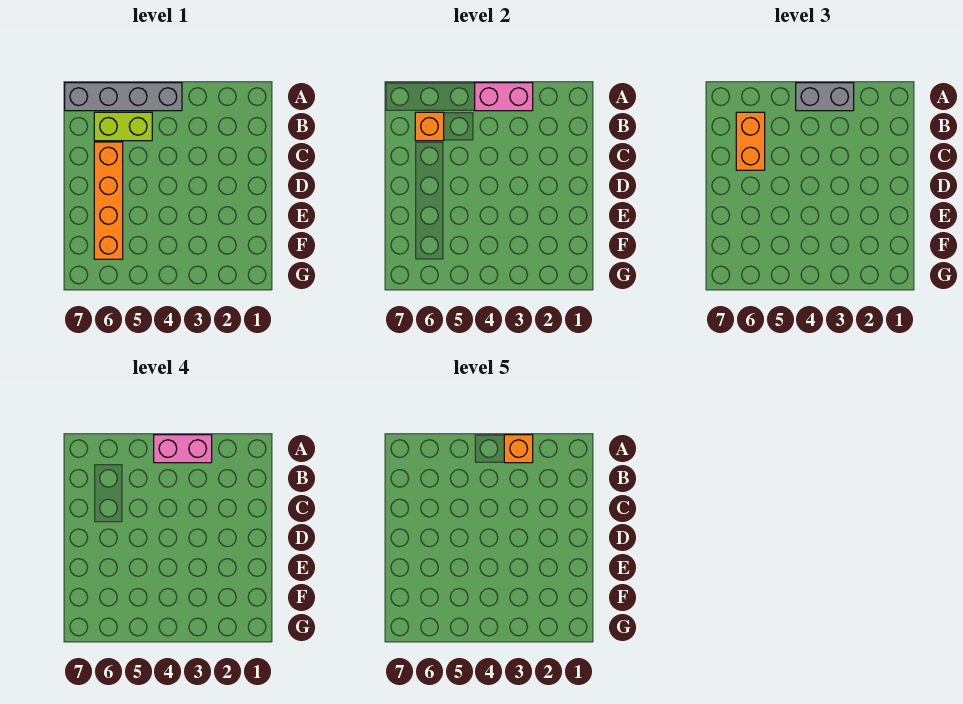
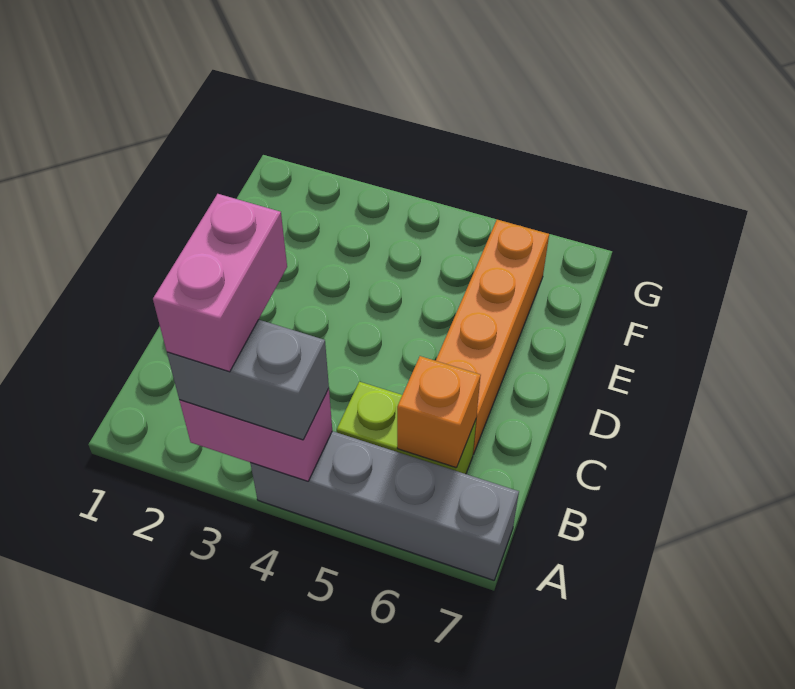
pink brick A3:A4 level 4 -> pink brick A3:B3 level 4
orange brick A3 level 5 -> none
orange brick B6:C6 level 3 -> none

